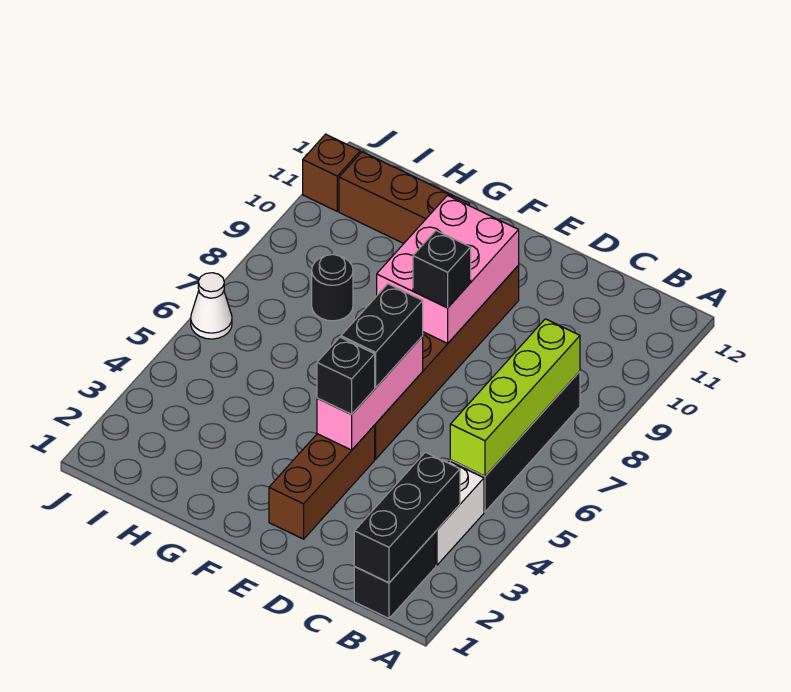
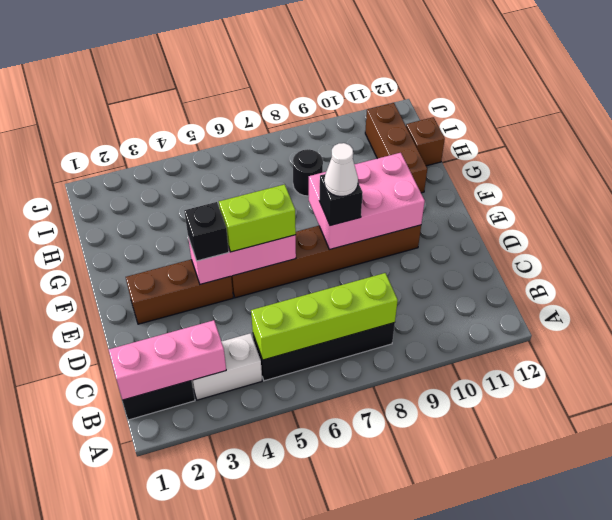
black brick B1:B3 level 2 -> pink brick B1:B3 level 2
black brick E5:E6 level 3 -> lime brick E5:E6 level 3
white cone J6 level 1 -> white cone E8 level 4
brown brick J11 level 1 -> brown brick H12 level 1

